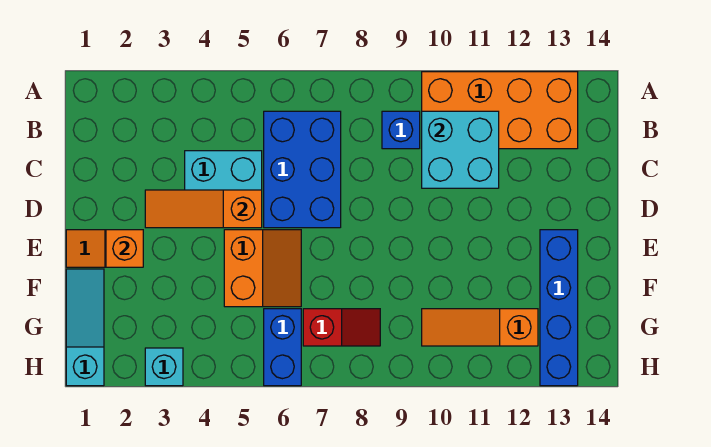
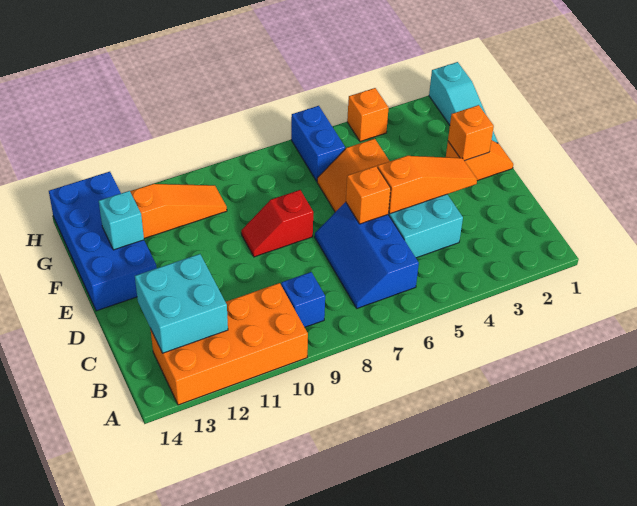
blue brick B6:D7 level 1 -> blue slope B6:D7 level 1 top 6
cyan brick B10:C11 level 2 -> cyan brick B12:C13 level 2
none -> orange brick D6 level 2
blue brick E13:H13 level 1 -> blue brick E13:H14 level 1
red slope G7:G8 level 1 top 7 -> red slope E8:E9 level 1 top 8
cyan brick H3 level 1 -> cyan brick F13 level 2
none -> orange brick H4 level 1

